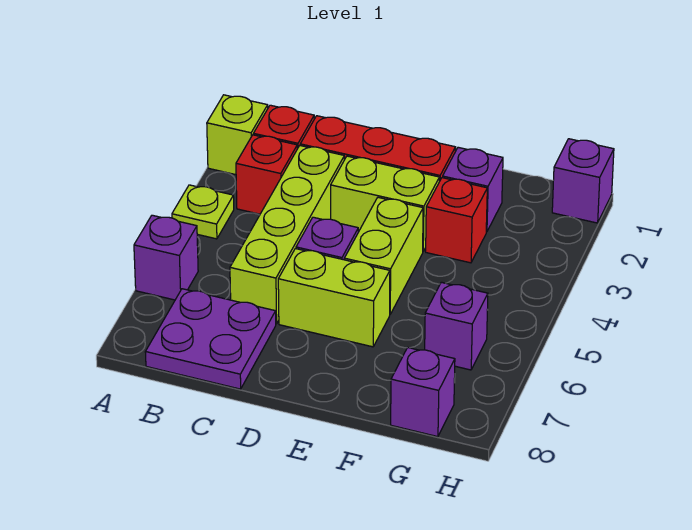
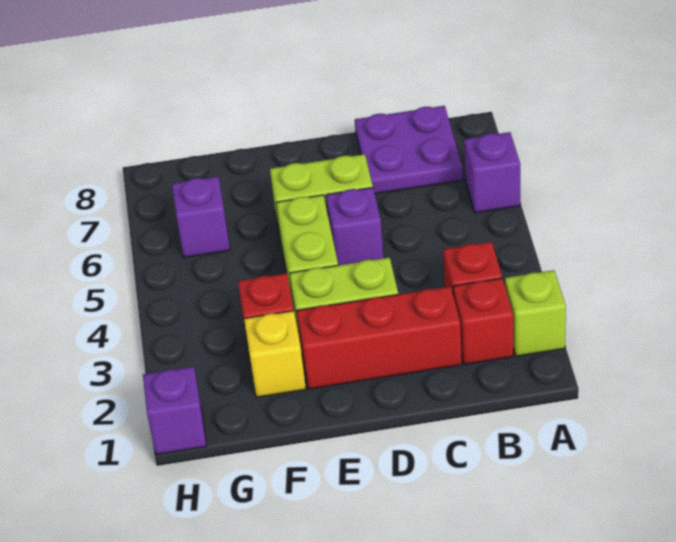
lime plate A4 level 1 -> none
lime brick C3:C6 level 1 -> none
purple brick F2 level 1 -> yellow brick F2 level 1
purple brick G8 level 1 -> none

